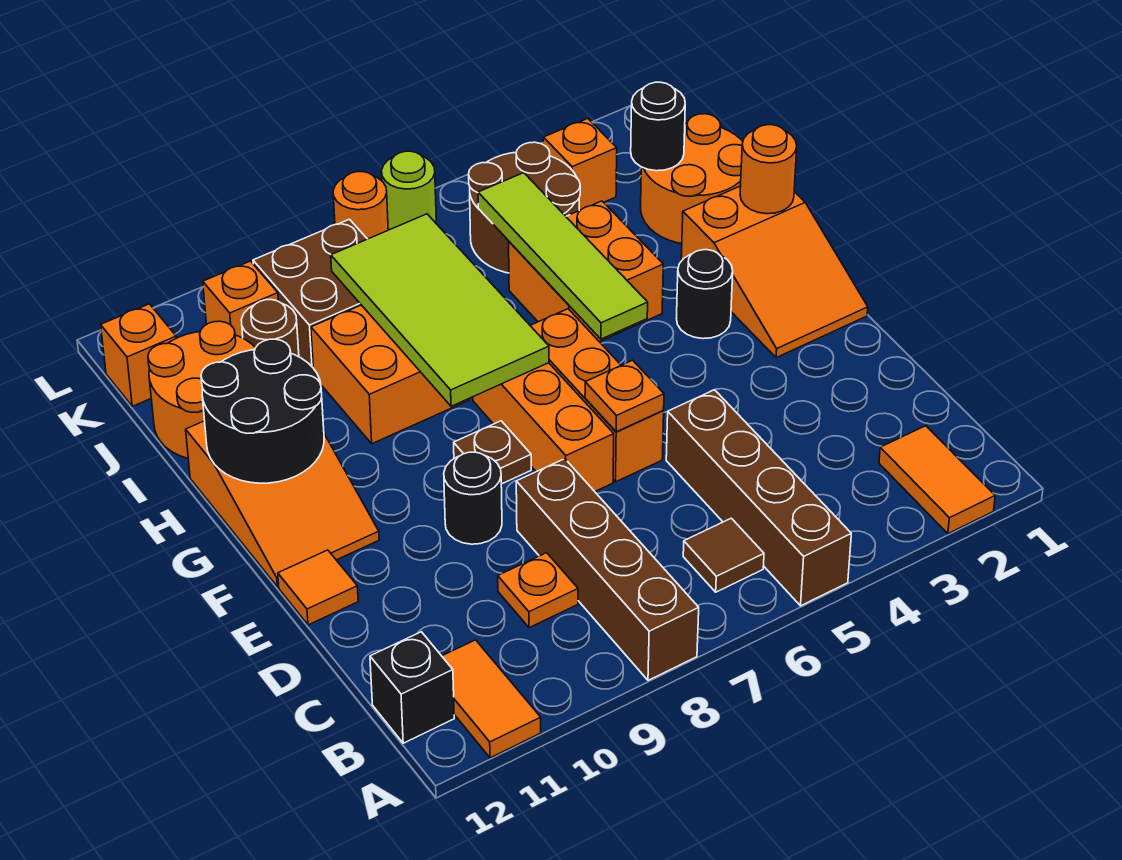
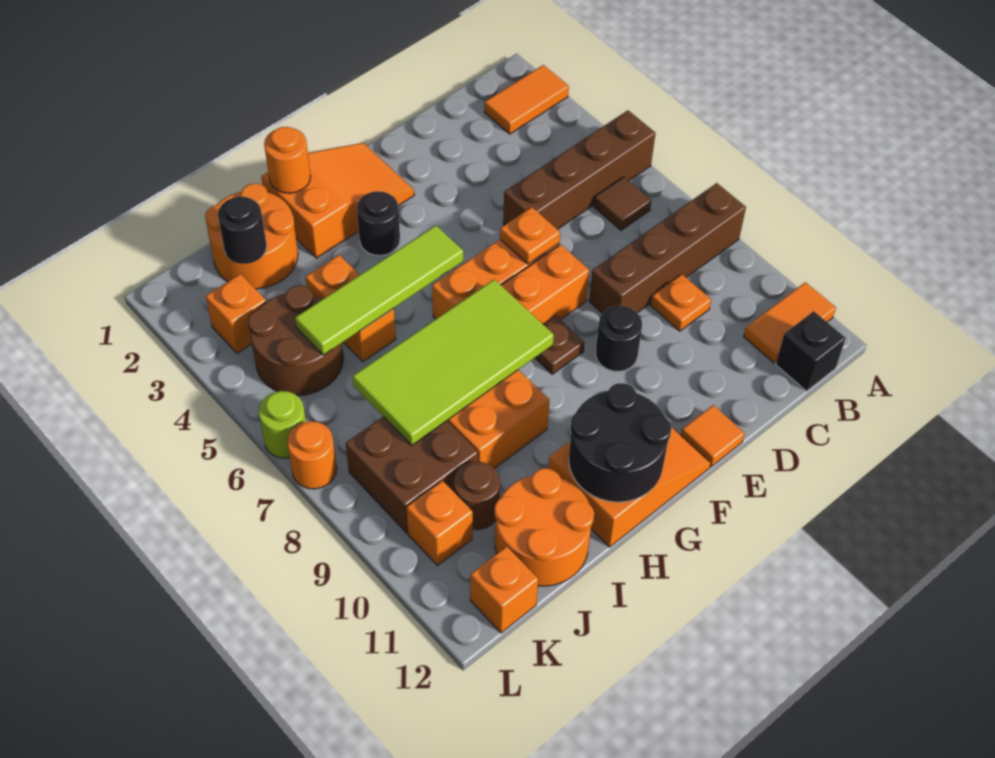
orange brick H4:I5 level 1 -> orange brick I4:I5 level 1

